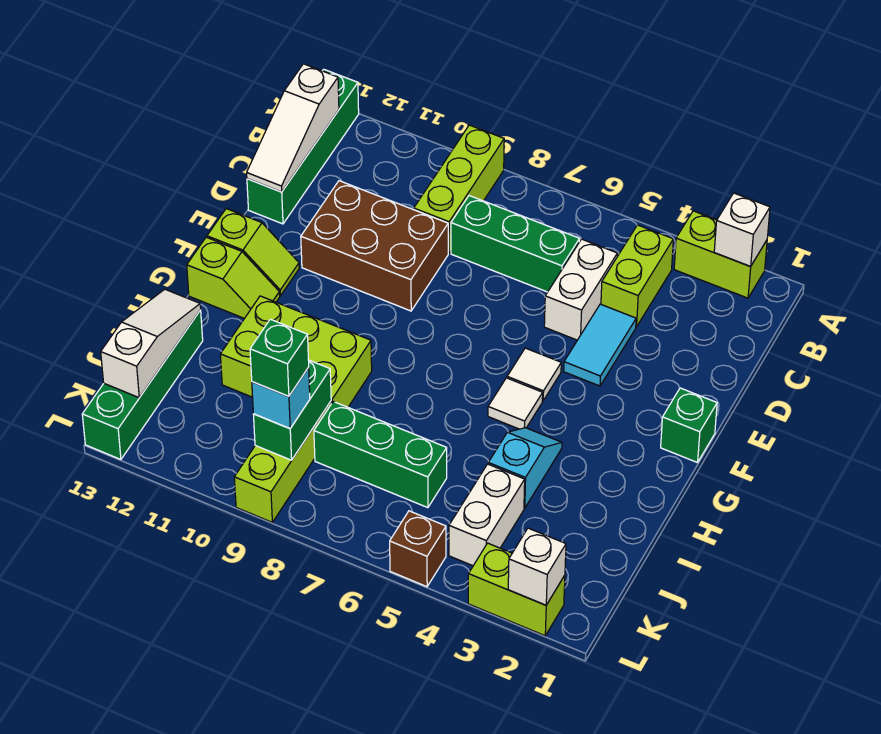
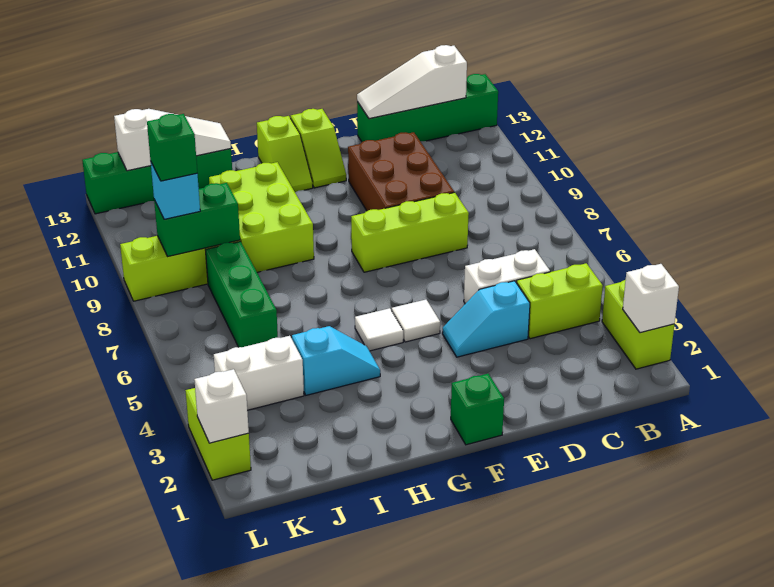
lime brick A9:C9 level 1 -> lime brick D8:F8 level 1
green brick C6:C8 level 1 -> none
cyan tile D4:E4 level 1 -> cyan slope D4:E4 level 1 top D
brown brick L5 level 1 -> none

